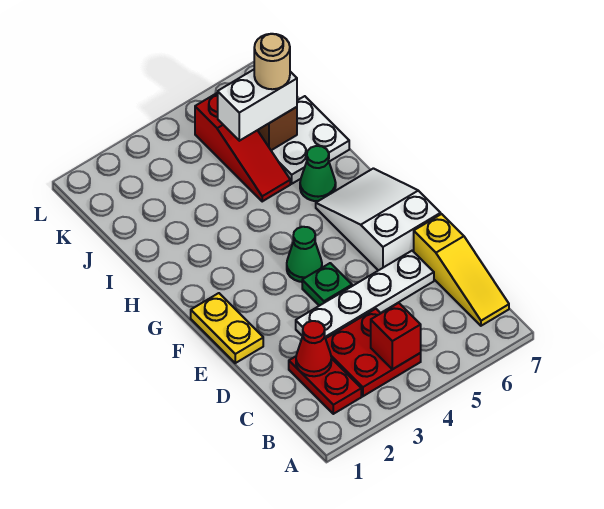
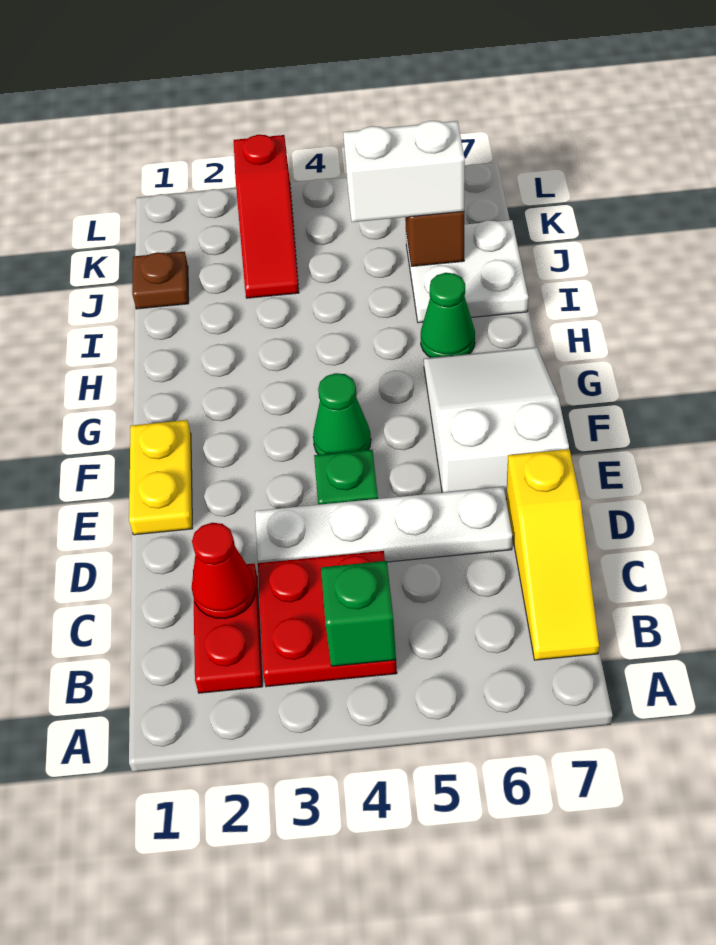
red brick B4 level 2 -> green brick B4 level 2
red slope I5:K5 level 1 top K -> red slope J3:L3 level 1 top L
none -> brown plate J1 level 1
tan round brick J6 level 4 -> none

